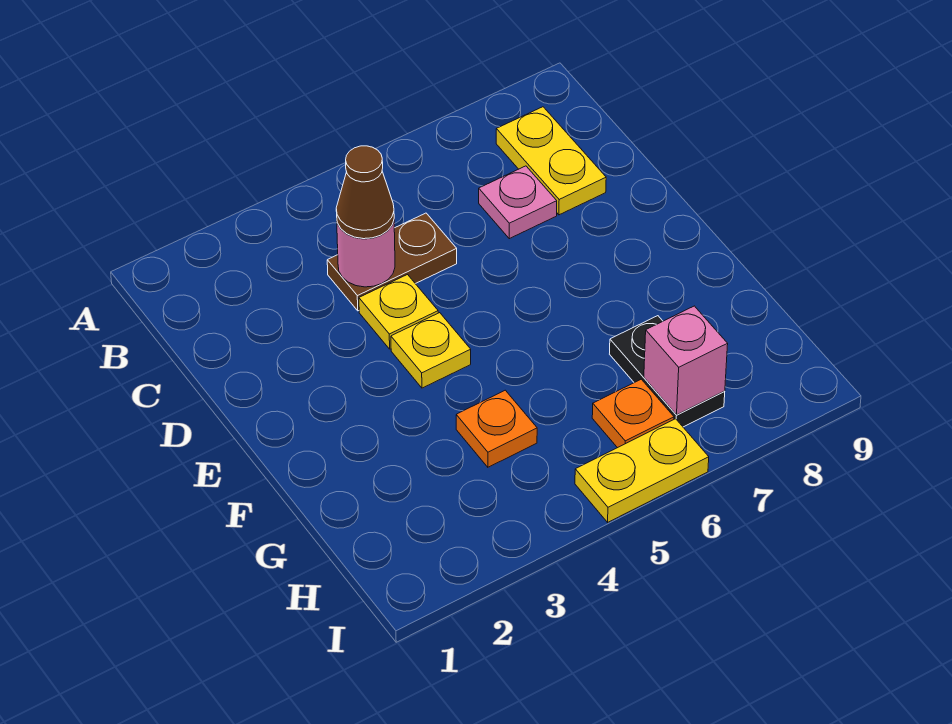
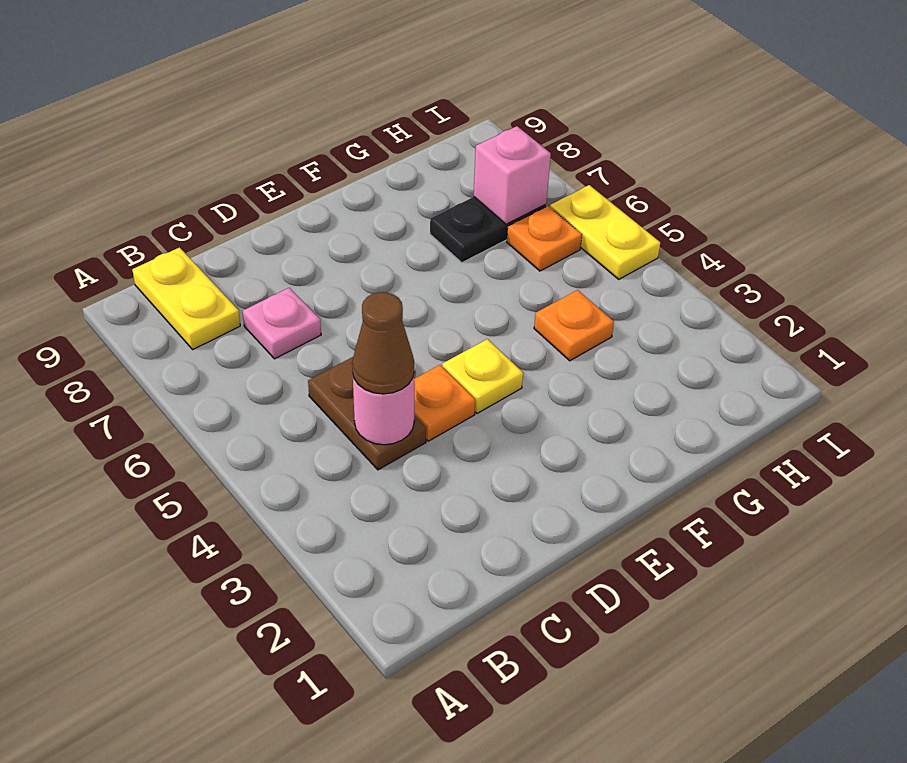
yellow plate B8:C8 level 1 -> yellow plate B8:B9 level 1
yellow plate D4 level 1 -> orange plate D4 level 1

